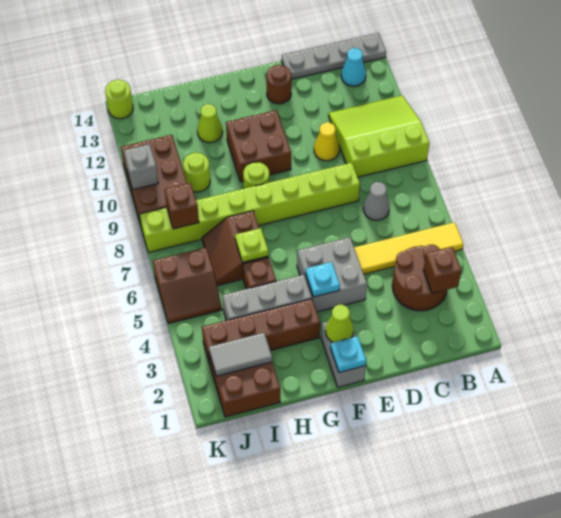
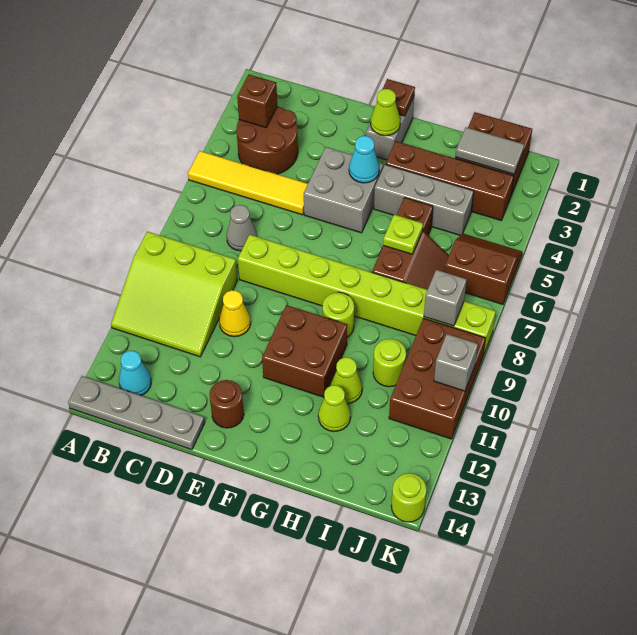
cyan plate F1 level 2 -> brown plate F1 level 2
cyan plate F4 level 2 -> cyan cone F4 level 2
none -> lime cone H11 level 1
brown brick J8 level 2 -> grey brick J8 level 2

